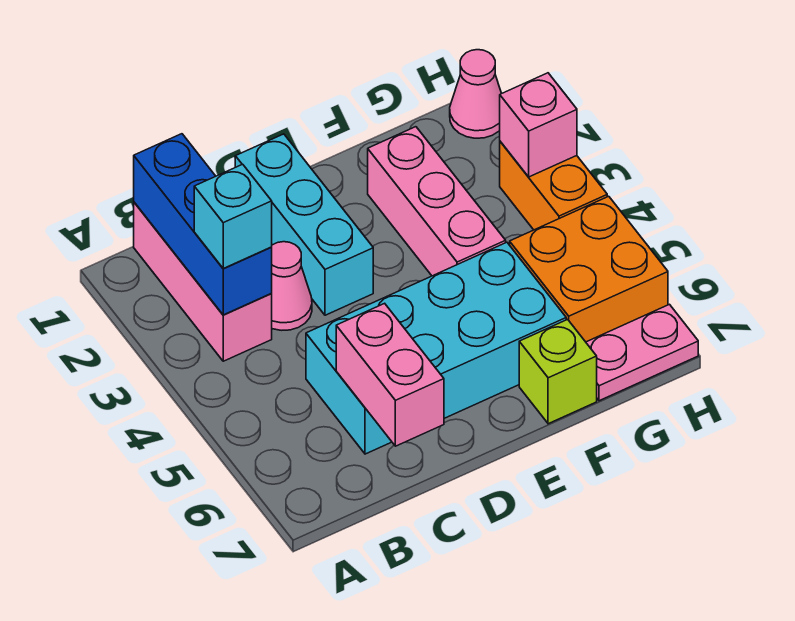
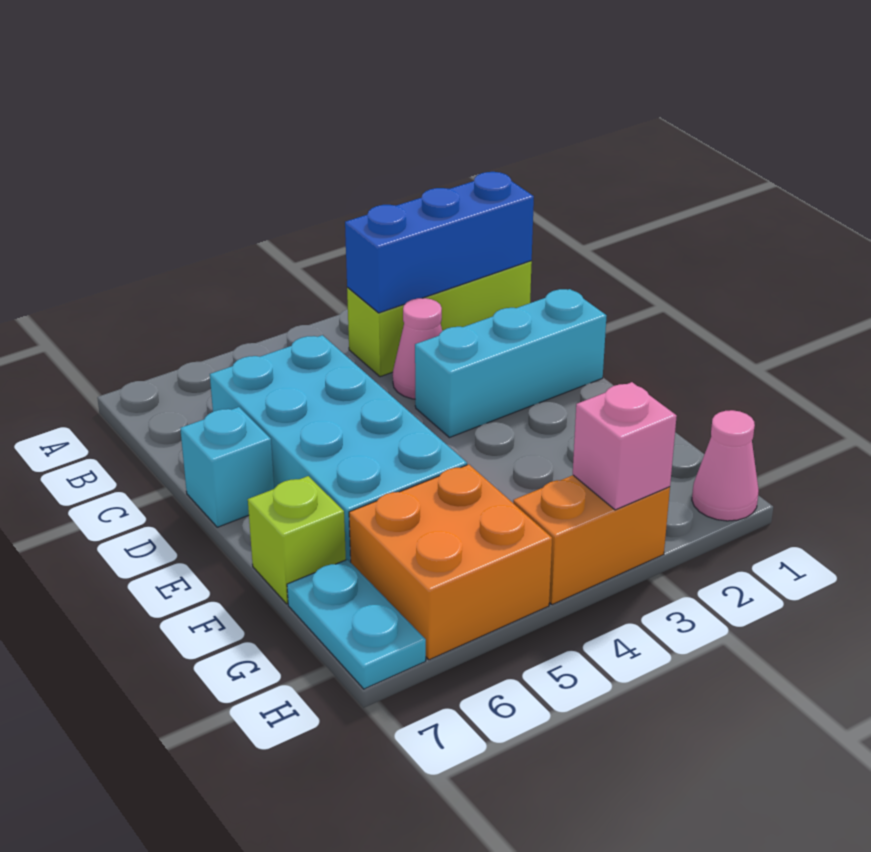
pink brick B1:B3 level 1 -> lime brick B1:B3 level 1
cyan brick B3 level 3 -> cyan brick D7 level 1
pink brick C6:C7 level 2 -> none
pink brick F2:F4 level 1 -> none
pink plate G7:H7 level 1 -> cyan plate G7:H7 level 1

